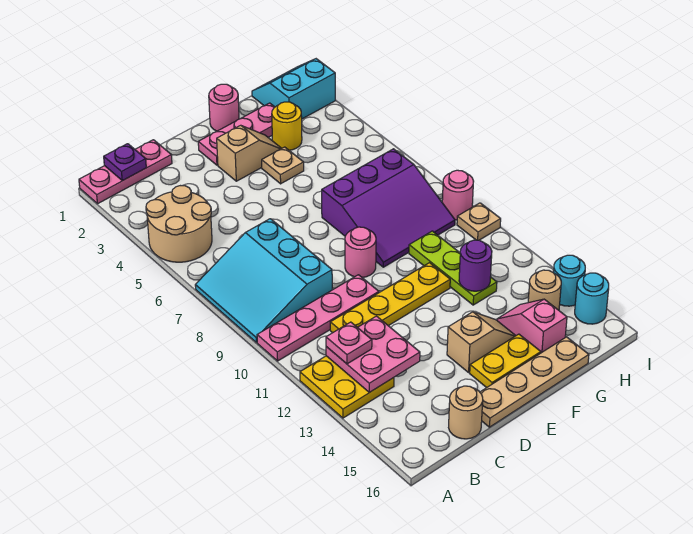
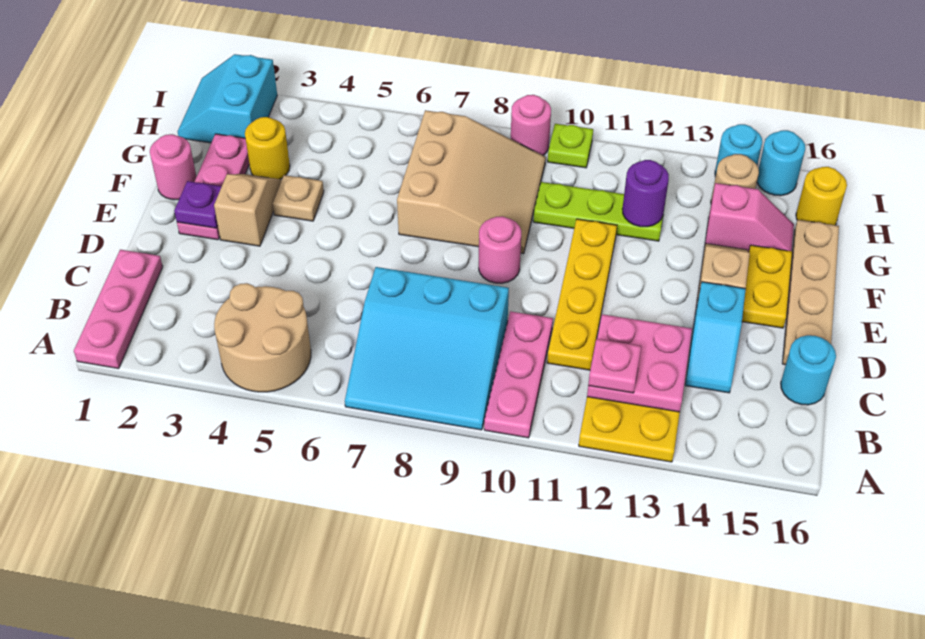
pink plate A10:D10 level 1 -> pink plate A10:C10 level 1
purple plate B1 level 2 -> purple plate E2 level 2
none -> cyan slope C14:D14 level 1 top D
tan round brick C16 level 1 -> cyan round brick C16 level 1
purple slope F7:H9 level 1 top 7 -> tan slope F7:H9 level 1 top 7
pink slope G14:G15 level 1 top 15 -> pink slope G14:G15 level 1 top 14
none -> yellow round brick H16 level 1
tan plate I10 level 1 -> lime plate I10 level 1

